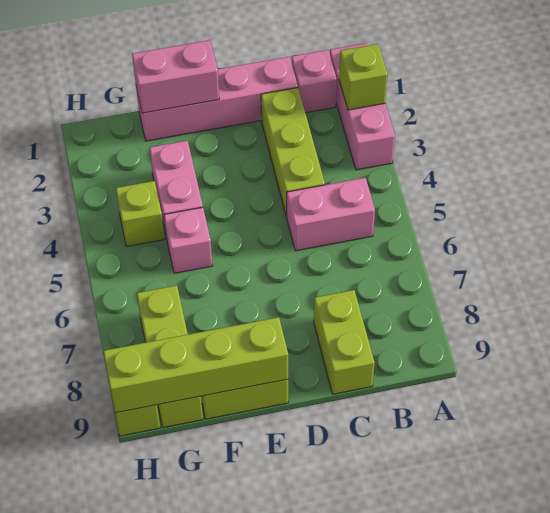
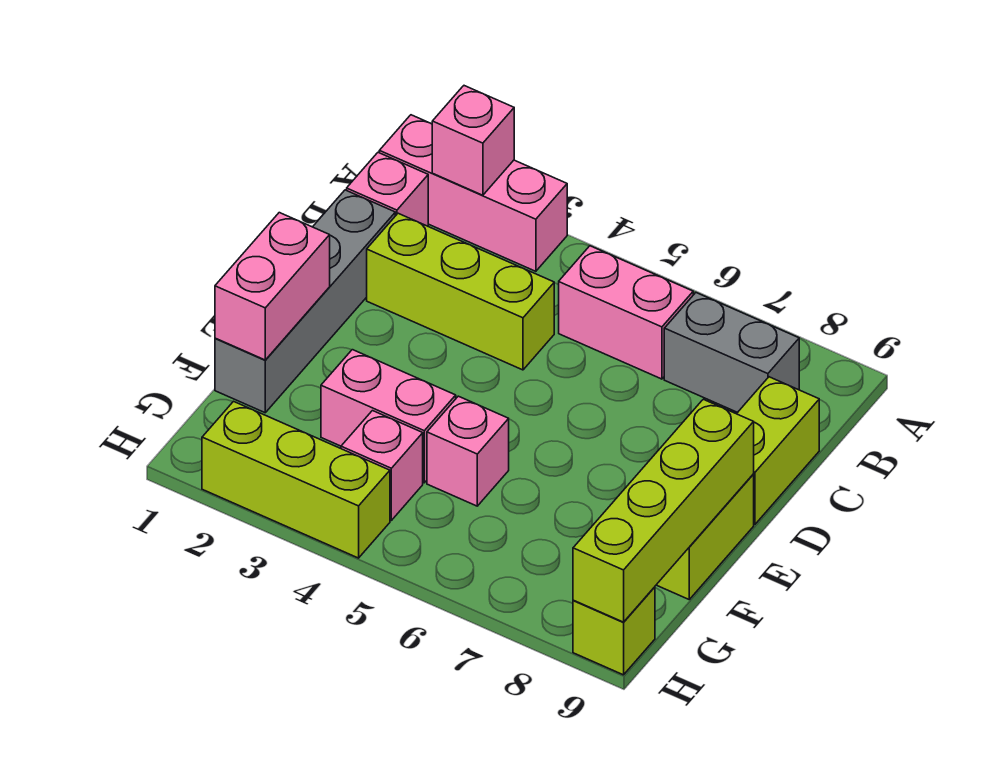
lime brick A2 level 2 -> pink brick A2 level 2
pink brick B5:C5 level 1 -> pink brick B5:B6 level 1
none -> grey brick B7:B8 level 1
pink brick C1:F1 level 1 -> grey brick C1:F1 level 1
lime brick C8:C9 level 1 -> lime brick C9:D9 level 1
lime brick G4 level 1 -> pink brick G4 level 1
lime brick G7:G9 level 1 -> lime brick H2:H4 level 1

